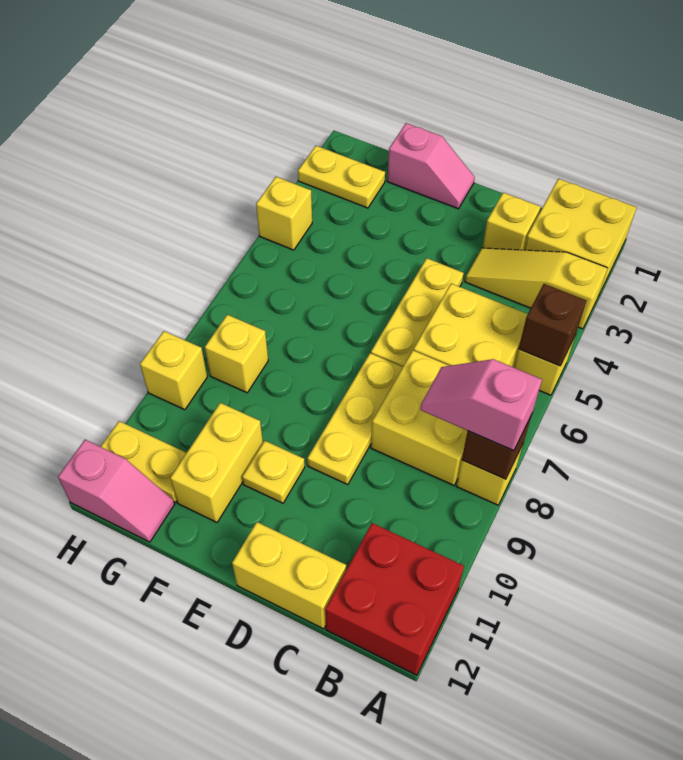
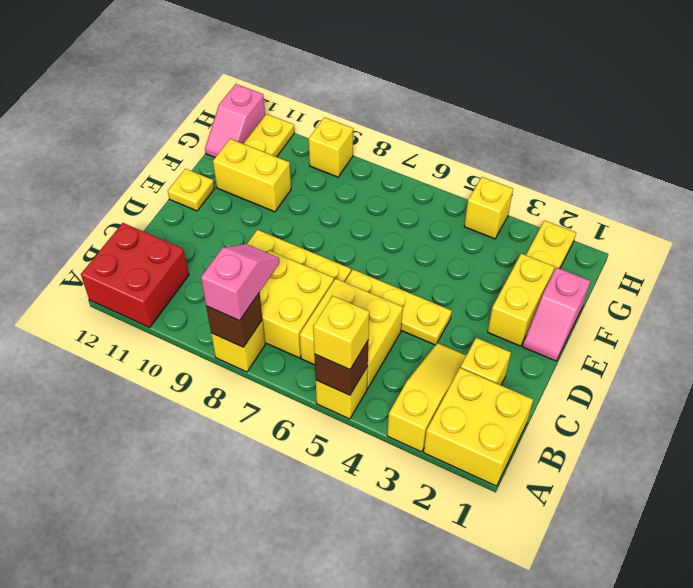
yellow brick C12:D12 level 1 -> yellow brick E2:F2 level 1
yellow plate E10 level 1 -> yellow plate E12 level 1
yellow brick G8 level 1 -> yellow brick A5 level 3

